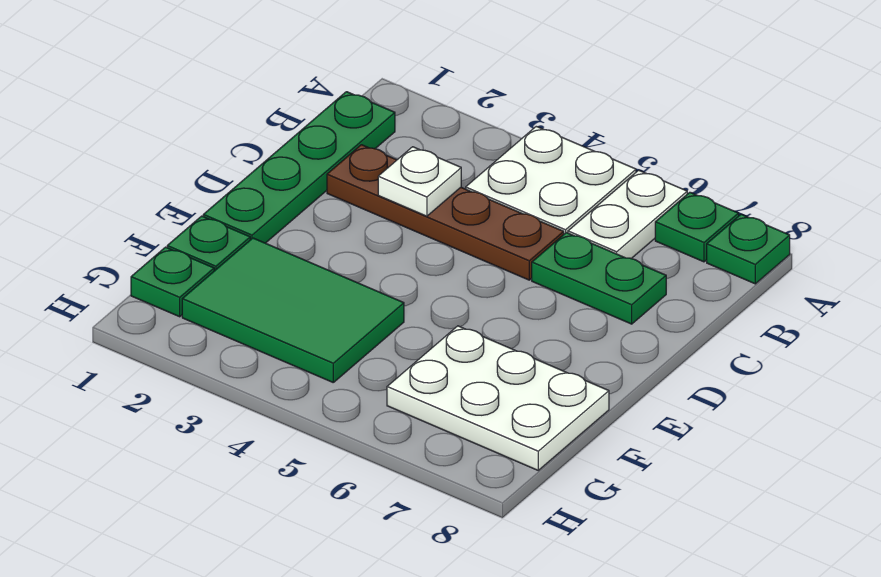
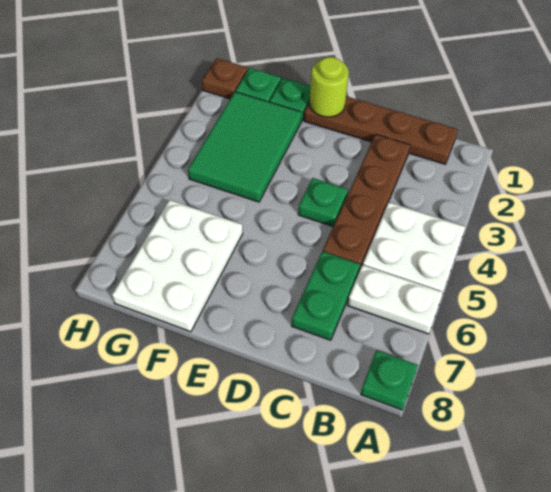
green plate A7 level 1 -> green plate D4 level 1
green plate B1:E1 level 1 -> brown plate B1:E1 level 1
white plate C3 level 2 -> none
none -> lime round brick E1 level 2
none -> brown plate H1 level 1

